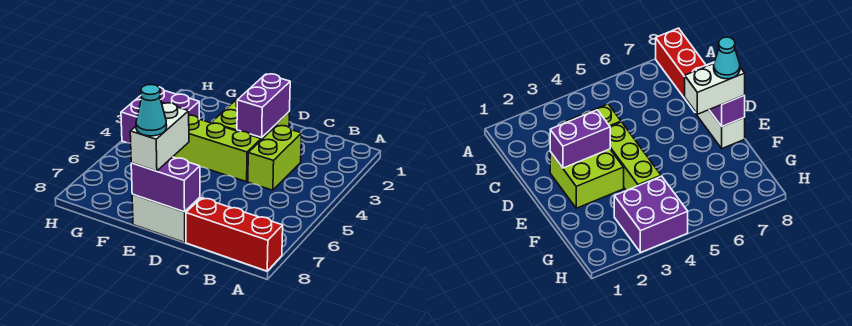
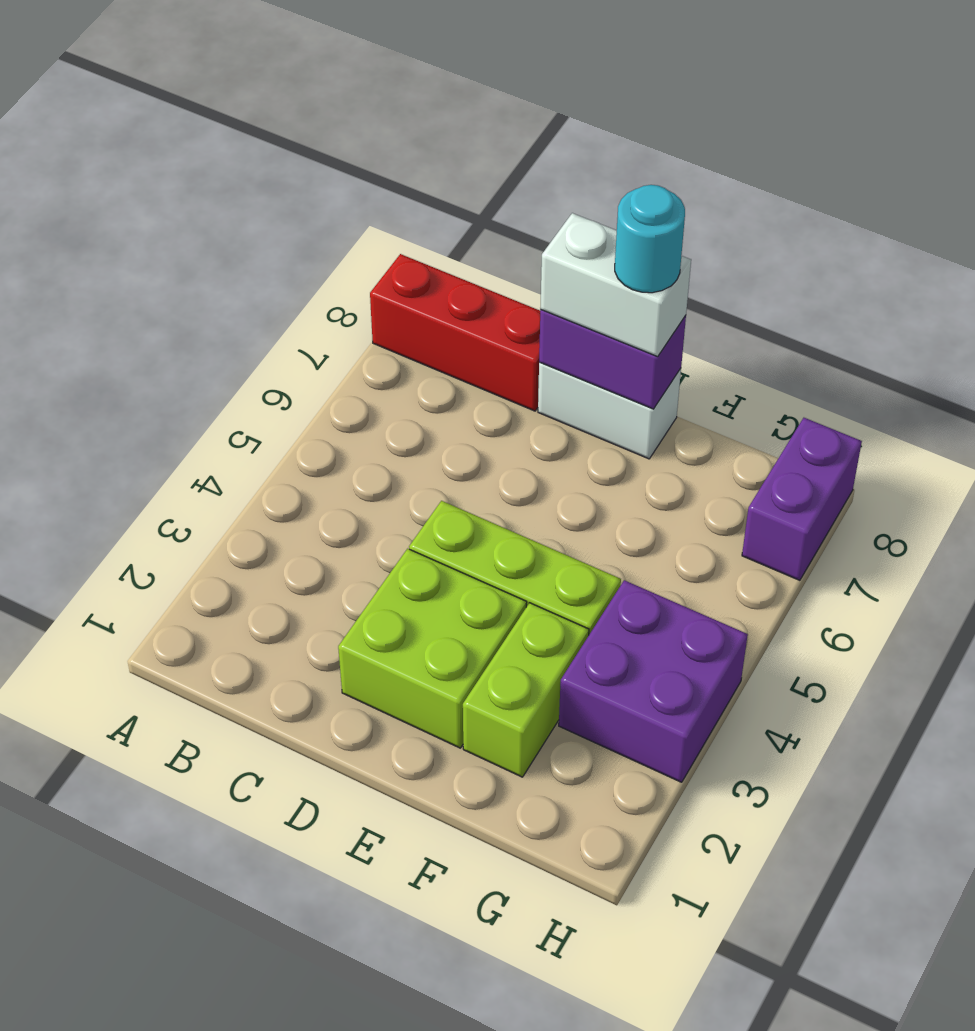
lime brick C3:C4 level 1 -> lime brick F2:F3 level 1
purple brick D2:D3 level 2 -> purple brick H7:H8 level 1
white brick E7:E8 level 3 -> white brick D8:E8 level 3
cyan cone E8 level 4 -> cyan round brick E8 level 4

